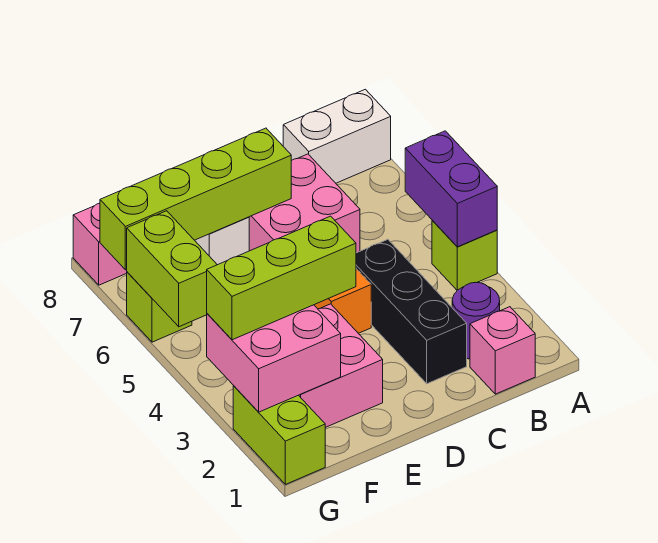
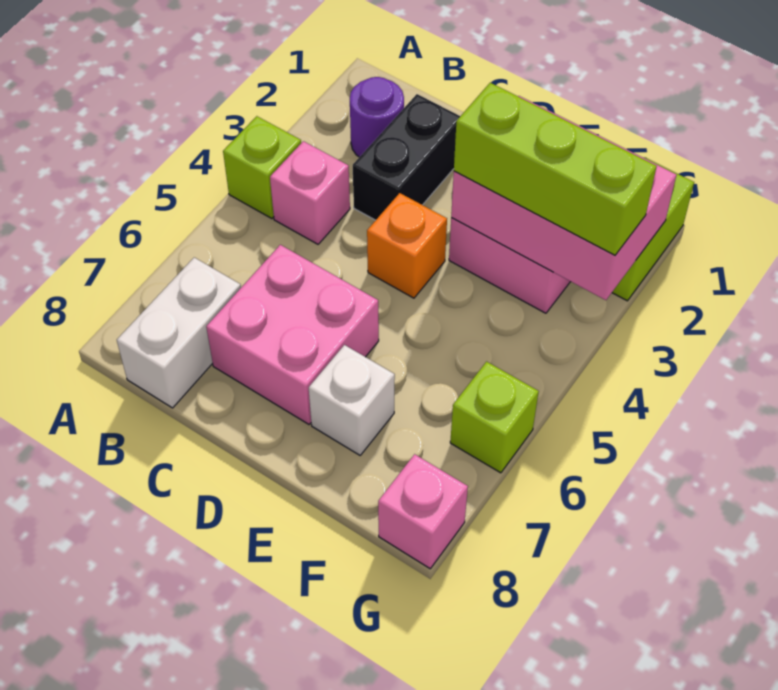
purple brick A4:A5 level 2 -> none
white brick A8:B8 level 1 -> white brick B7:B8 level 1
pink brick B1 level 1 -> pink brick B4 level 1
black brick C2:C4 level 1 -> black brick C2:C3 level 1
lime brick D7:G7 level 2 -> none
pink brick F2:G3 level 2 -> pink brick E2:G3 level 2
lime brick G5:G6 level 2 -> none

